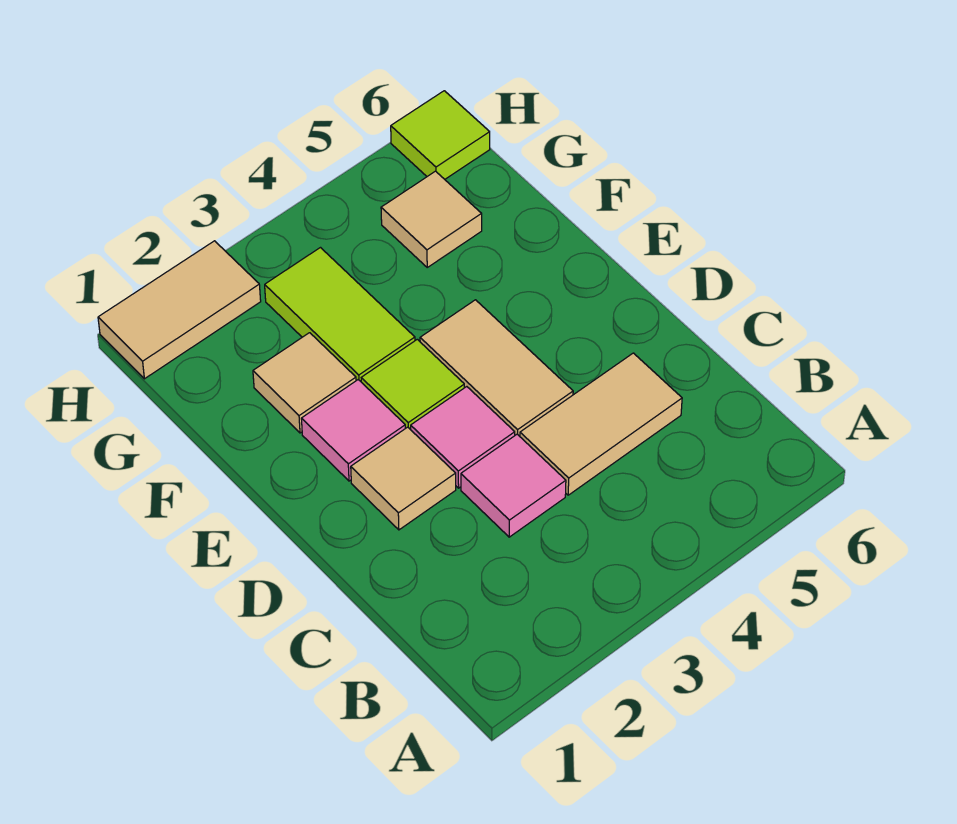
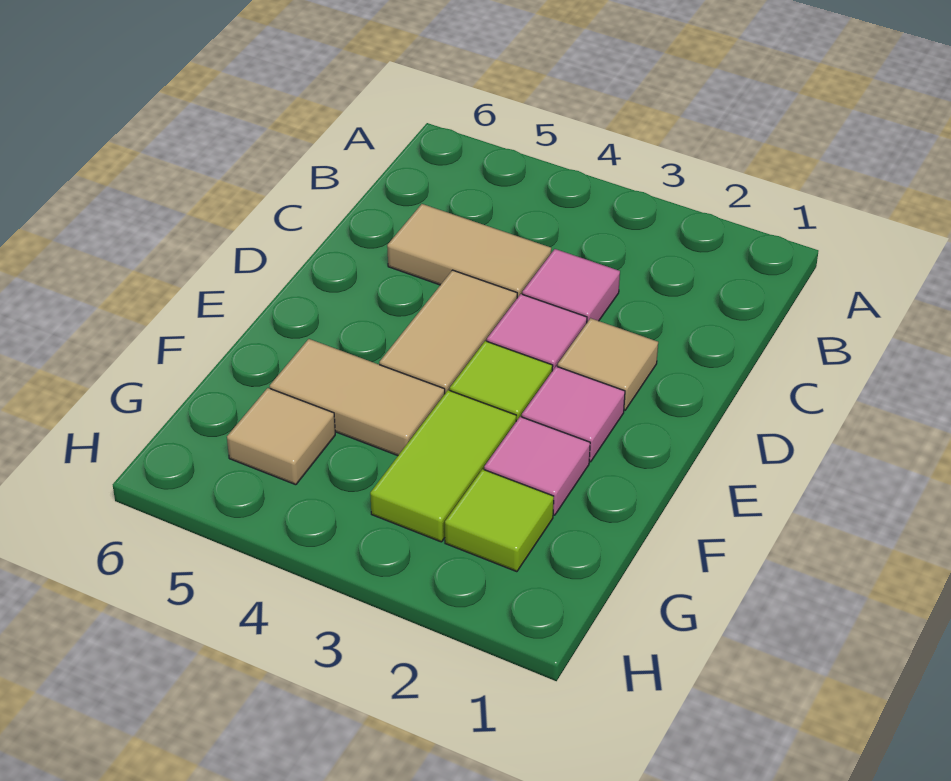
tan tile F2 level 1 -> pink tile F2 level 1
tan tile H1:H2 level 1 -> tan tile F4:F5 level 1
lime tile H6 level 1 -> lime tile G2 level 1

